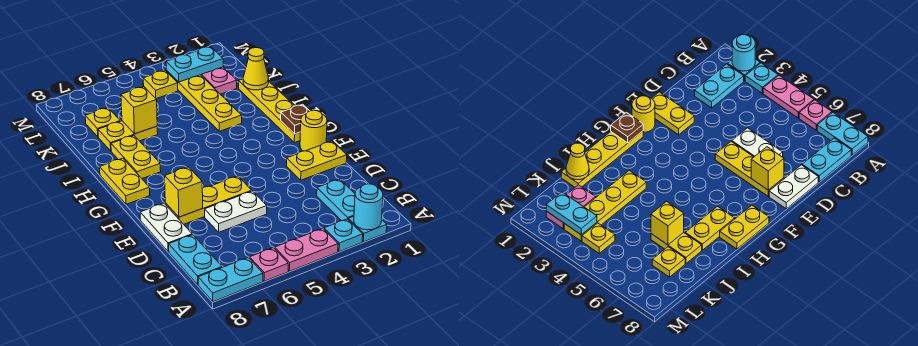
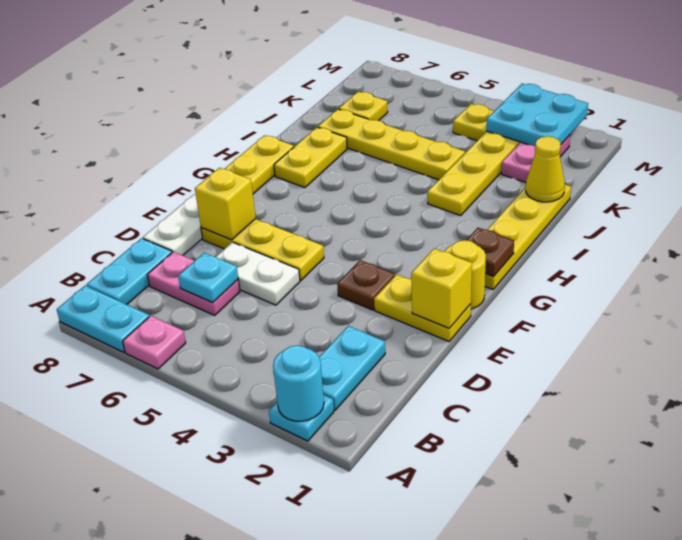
cyan plate A3 level 1 -> cyan plate C6 level 2
pink plate A4:A5 level 1 -> pink plate C6:C7 level 1
none -> brown plate E3 level 1
yellow plate J6:J7 level 1 -> yellow plate J4:J7 level 1
yellow brick J6 level 2 -> yellow brick E1 level 2
cyan plate L2:L3 level 2 -> cyan plate L2:M3 level 2

